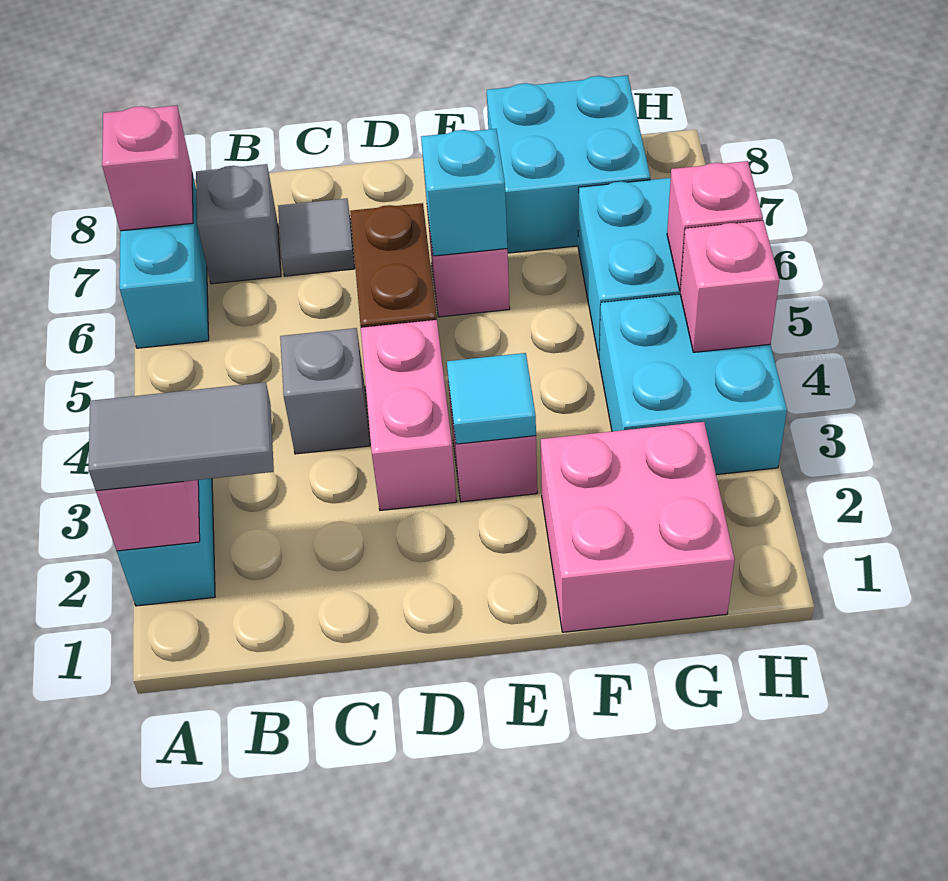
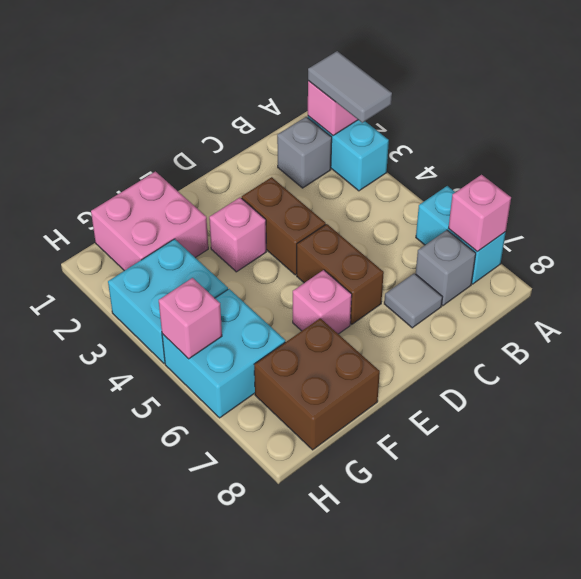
grey tile A2:B2 level 3 -> grey tile A2:A3 level 3
grey brick C4 level 1 -> grey brick B2 level 1
pink brick D3:D4 level 1 -> brown brick D3:D4 level 1
cyan tile E3 level 2 -> none
cyan brick E6 level 2 -> none
cyan brick F7:G8 level 1 -> brown brick F7:G8 level 1
pink brick H4 level 2 -> none

